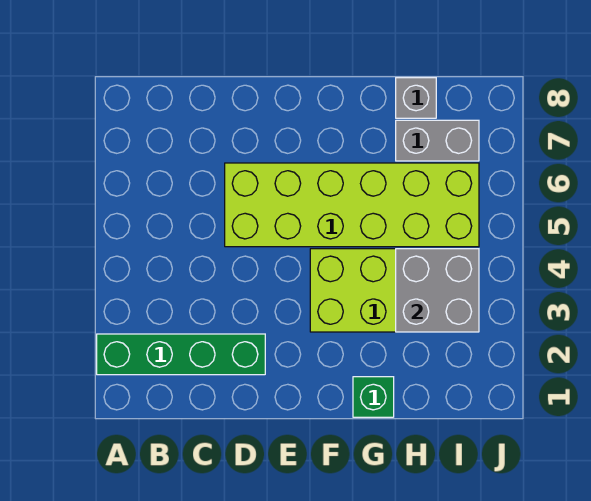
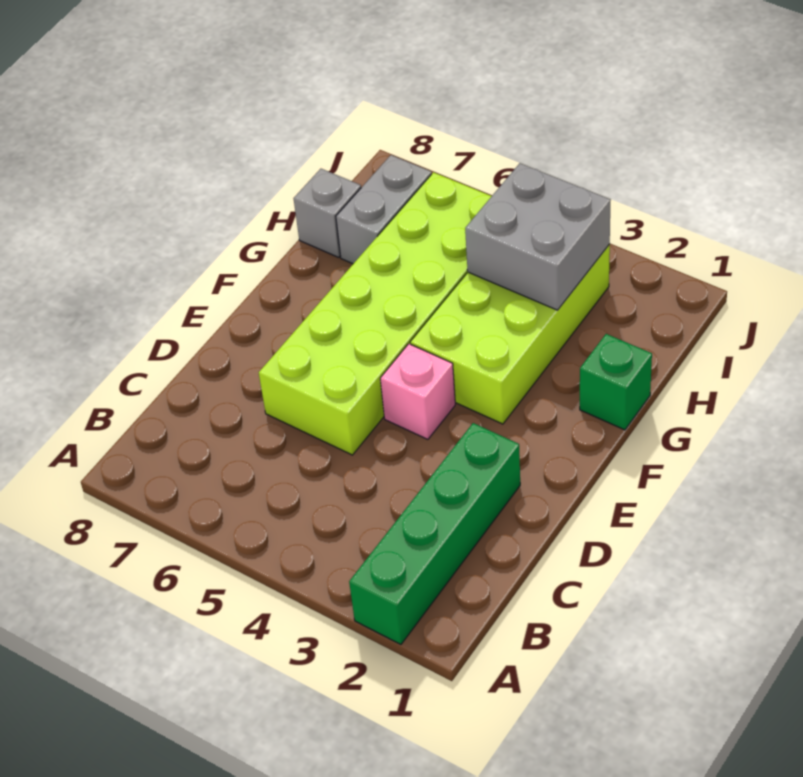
none -> pink brick E4 level 1

